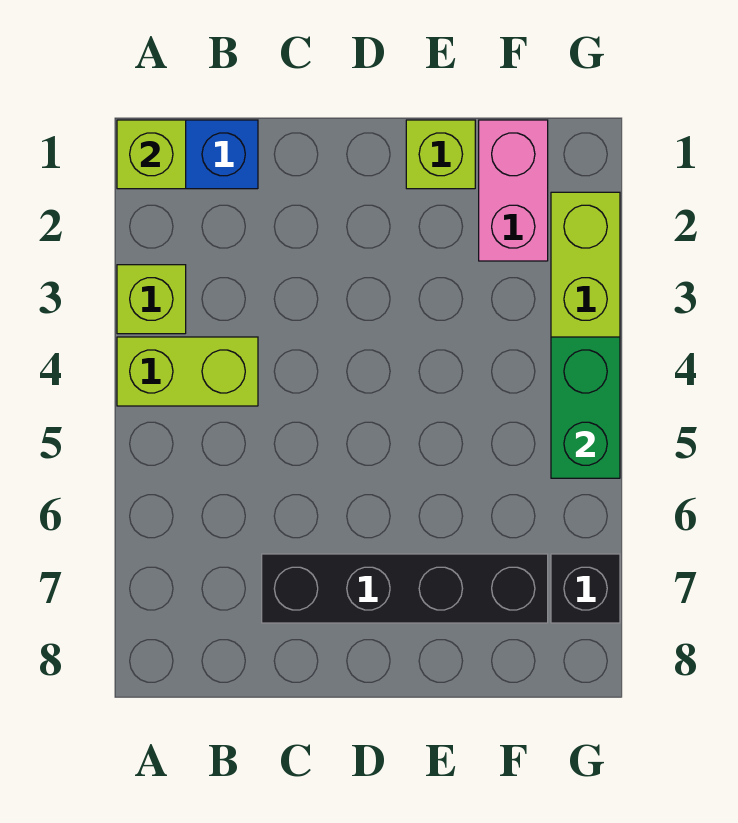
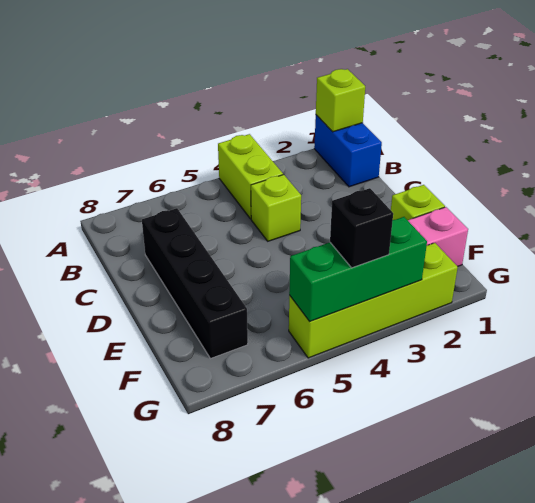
lime brick A3 level 1 -> lime brick C4 level 1
green brick G4:G5 level 2 -> green brick G3:G5 level 2
black brick G7 level 1 -> black brick G4 level 3

